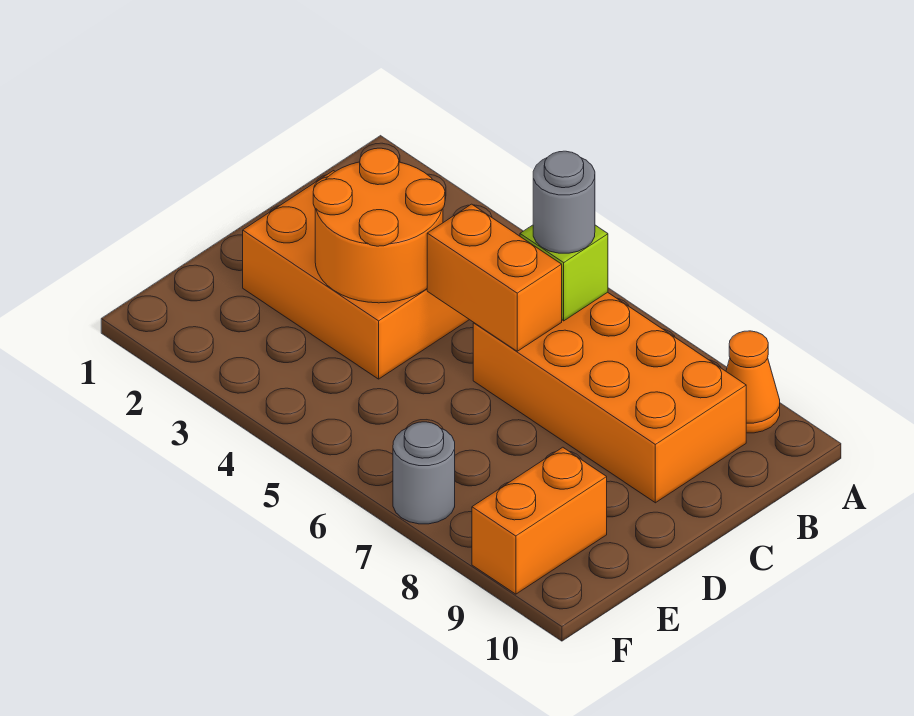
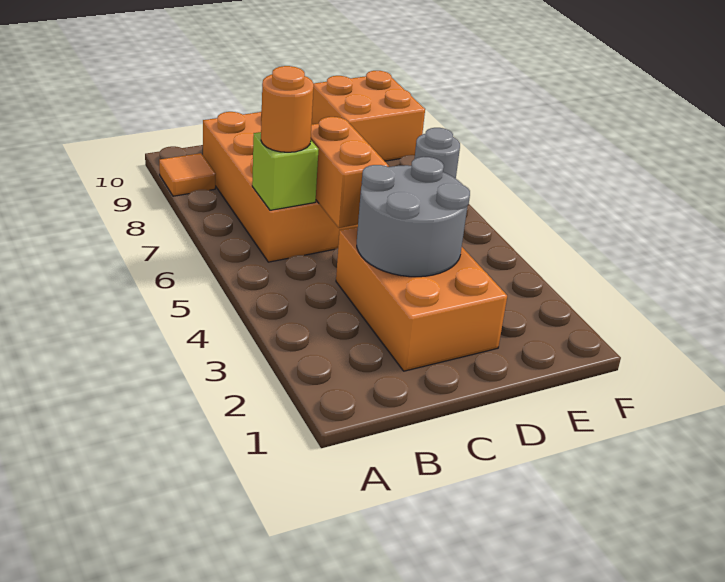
orange cone A9 level 1 -> orange tile A9 level 1
grey round brick B6 level 3 -> orange round brick B6 level 3
orange round brick C3:D4 level 2 -> grey round brick C3:D4 level 2
orange brick E9:F9 level 1 -> orange brick E9:F10 level 1

